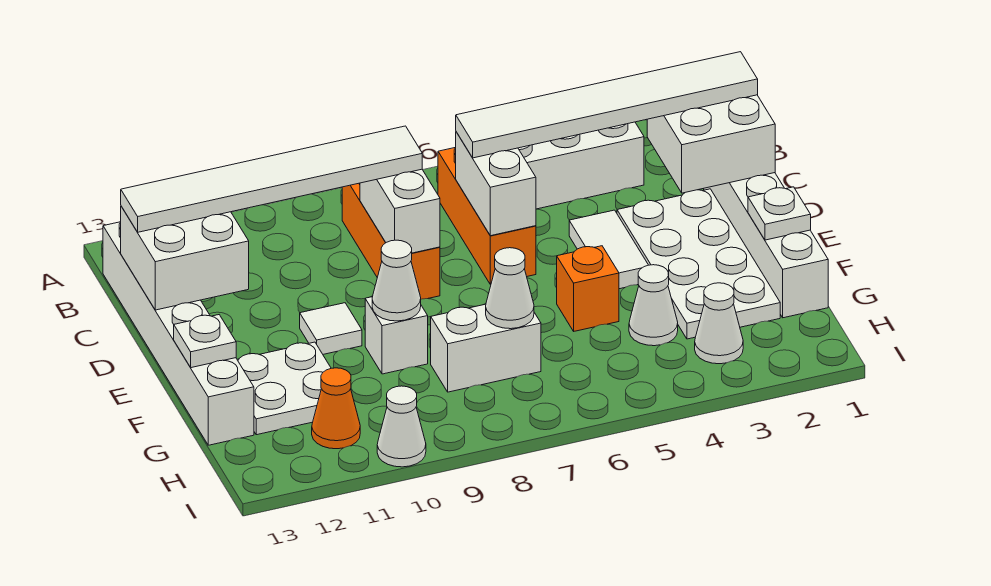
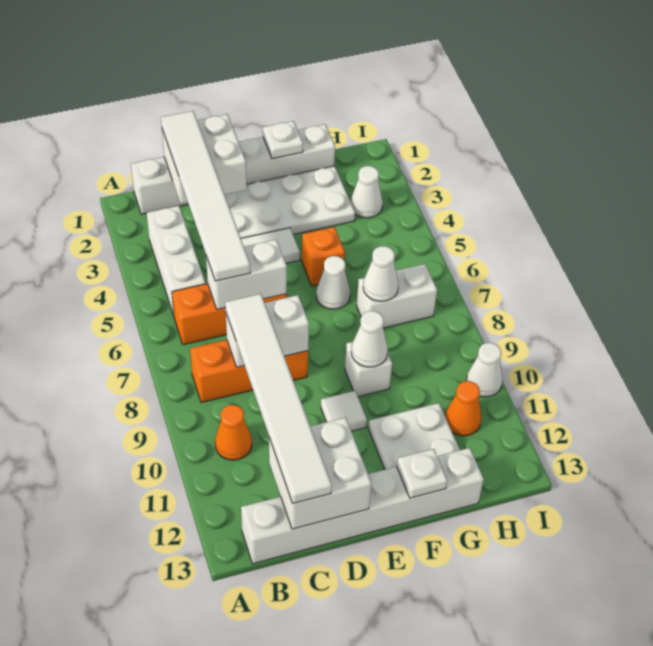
none -> orange cone B10 level 1
white cone G4 level 1 -> white cone F6 level 1
white brick G7:G8 level 1 -> white brick G7:H7 level 1

